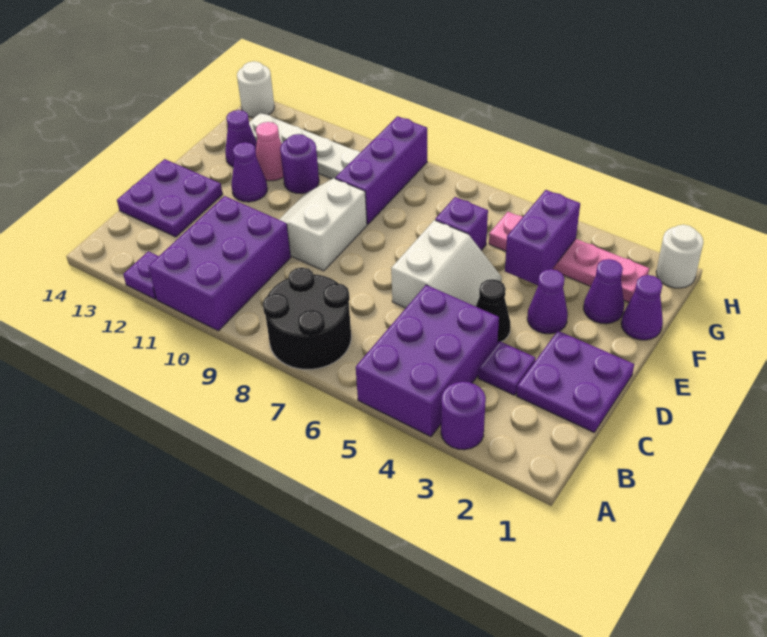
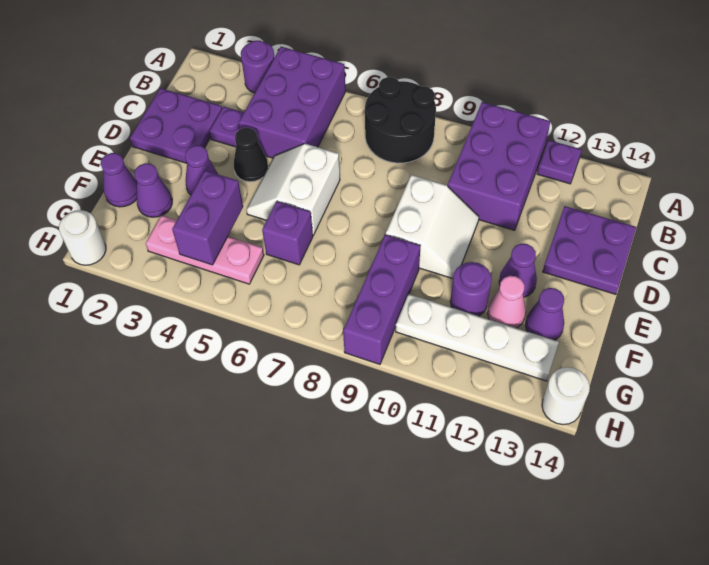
pink plate G2:G5 level 1 -> pink plate G3:G5 level 1

